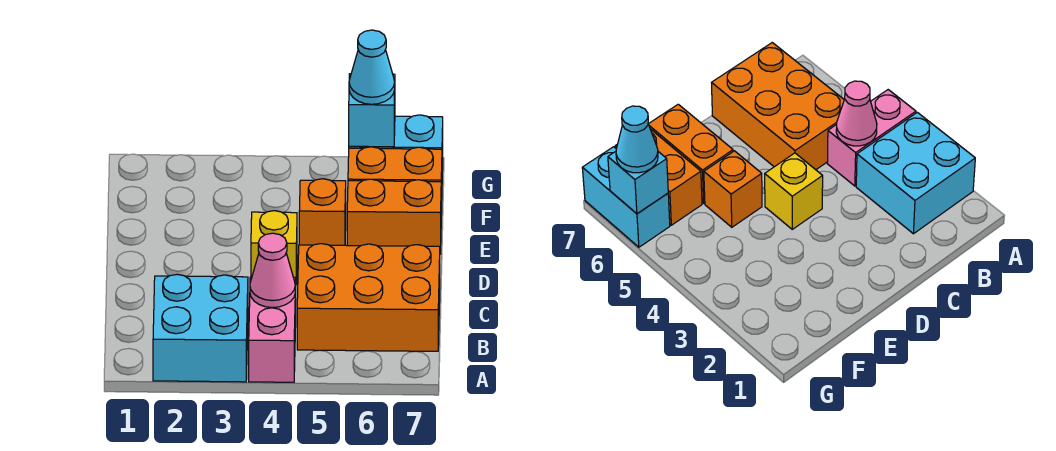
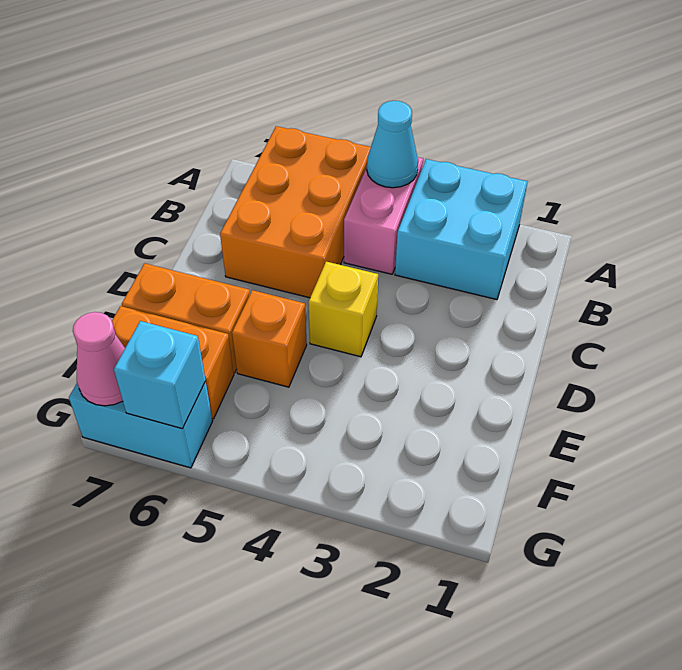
pink cone B4 level 2 -> pink cone G7 level 2
orange brick B5:C7 level 1 -> orange brick A5:C6 level 1
cyan cone G6 level 3 -> cyan cone A4 level 2

